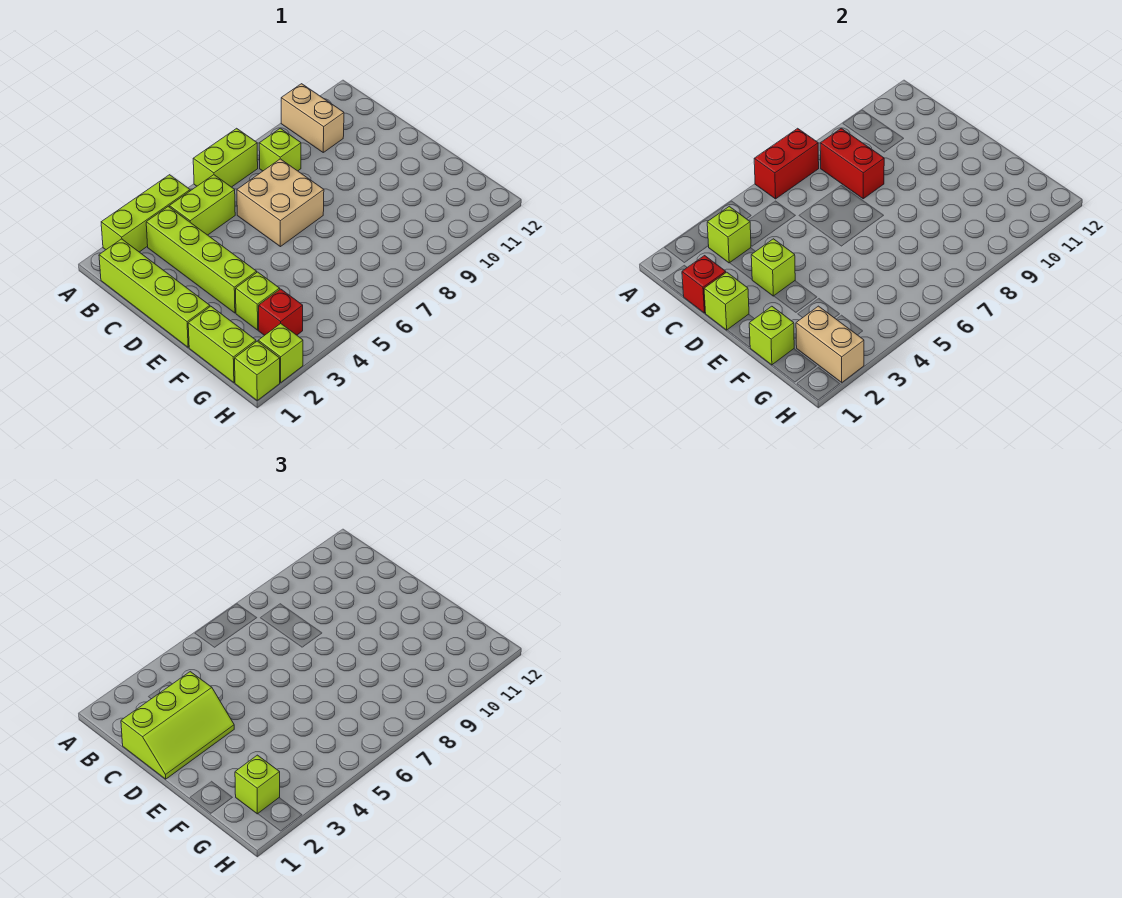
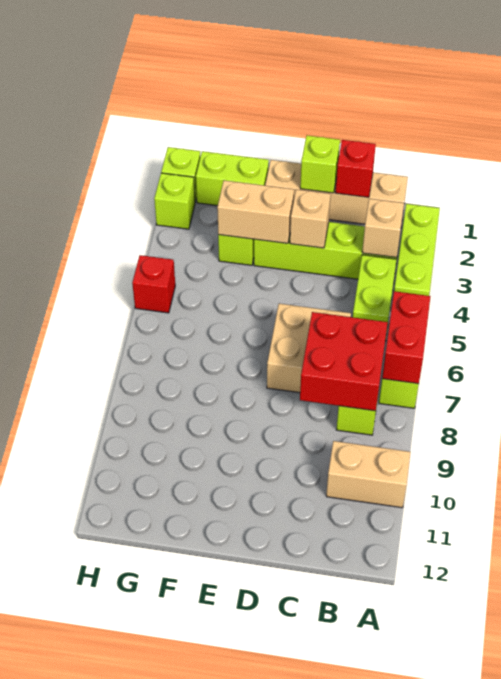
lime brick B1:E1 level 1 -> tan brick B1:E1 level 1
lime brick B3 level 2 -> tan brick B3 level 2
red brick B8:C8 level 2 -> red brick B7:C8 level 2
lime slope C1:D3 level 3 top C -> none
lime brick D3 level 2 -> tan brick D3 level 2
lime brick F1 level 2 -> none
tan brick G2:H2 level 2 -> tan brick E3:F3 level 2
lime brick G2 level 3 -> none
red brick G3 level 1 -> red brick H5 level 1

